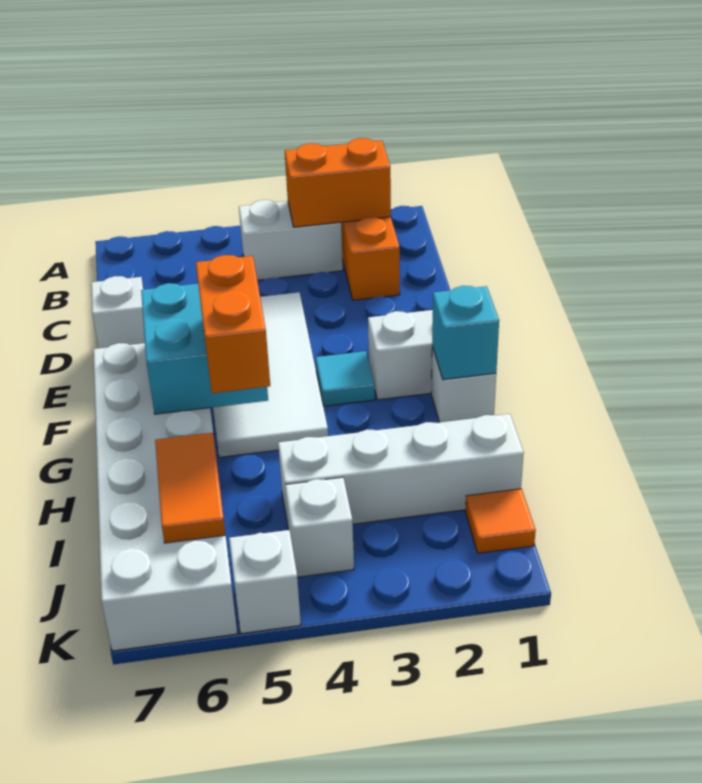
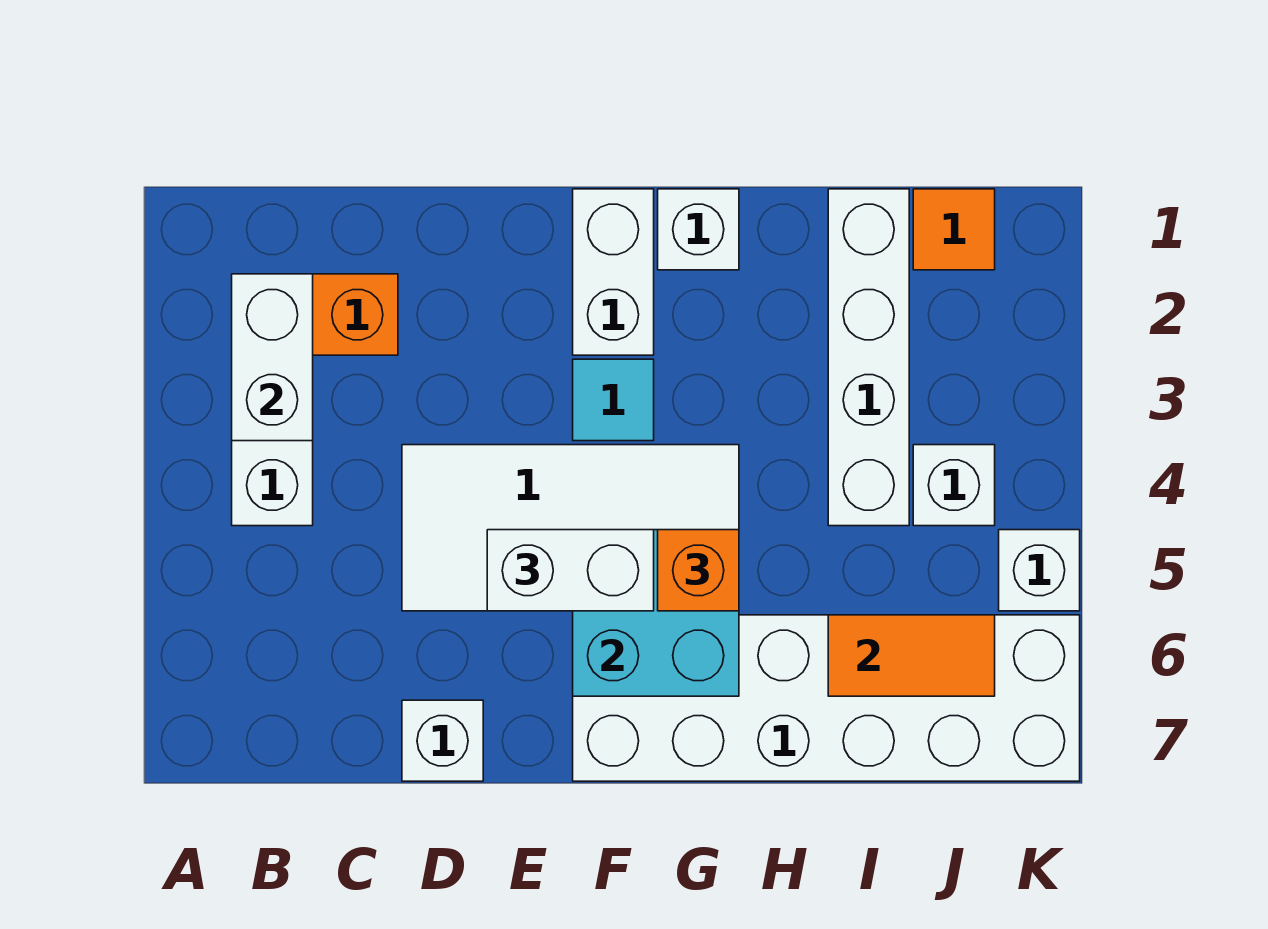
orange brick B2:B3 level 2 -> white brick B2:B3 level 2
none -> white brick E5:F5 level 3
cyan brick G1 level 2 -> none
orange brick G5:H5 level 3 -> orange brick G5 level 3

